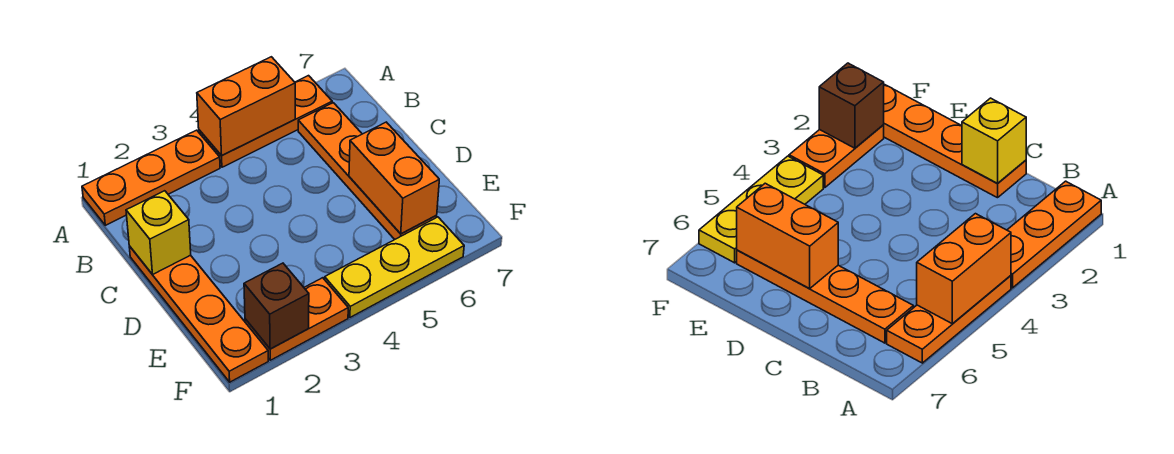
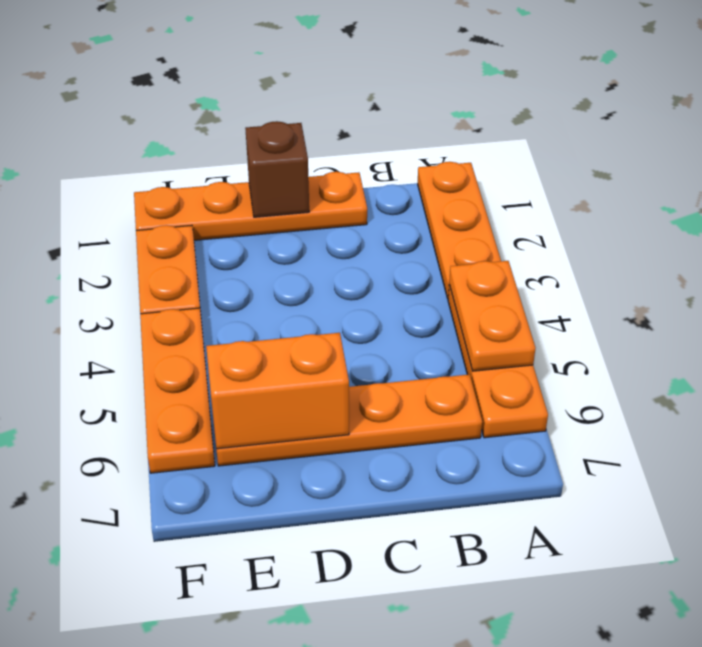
orange brick A4:A5 level 2 -> orange plate A4:A5 level 2
yellow brick C1 level 2 -> none
brown brick F2 level 2 -> brown brick D1 level 2
yellow plate F4:F6 level 1 -> orange plate F4:F6 level 1

